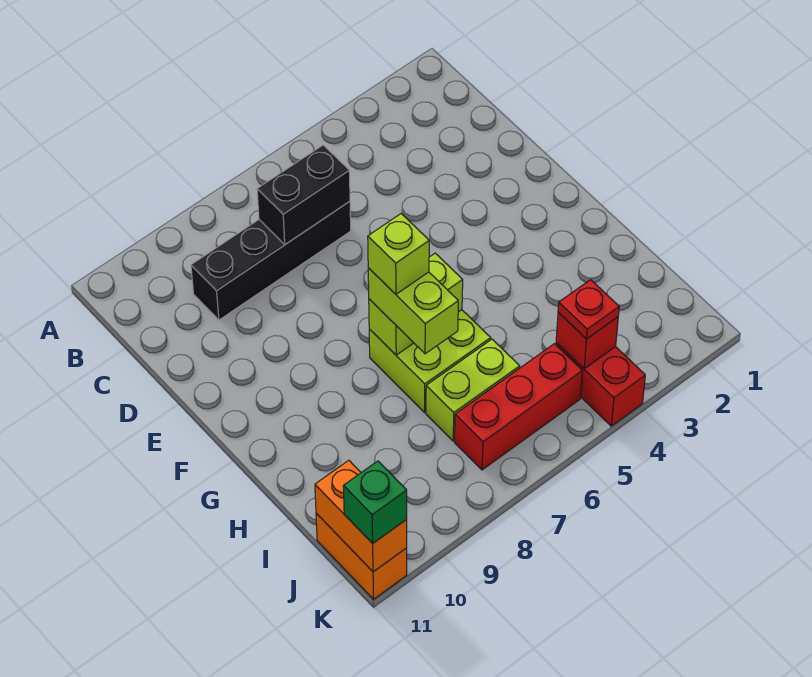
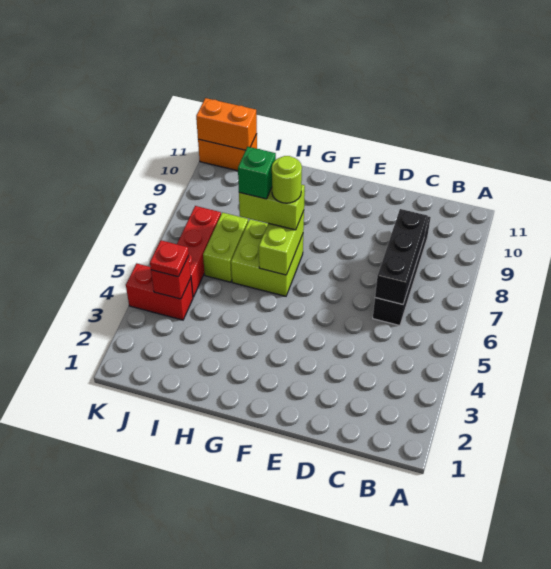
black brick C6:C7 level 2 -> black brick C6:C8 level 2
lime brick G7 level 4 -> lime round brick G7 level 4
green brick K11 level 3 -> green brick H7 level 4

